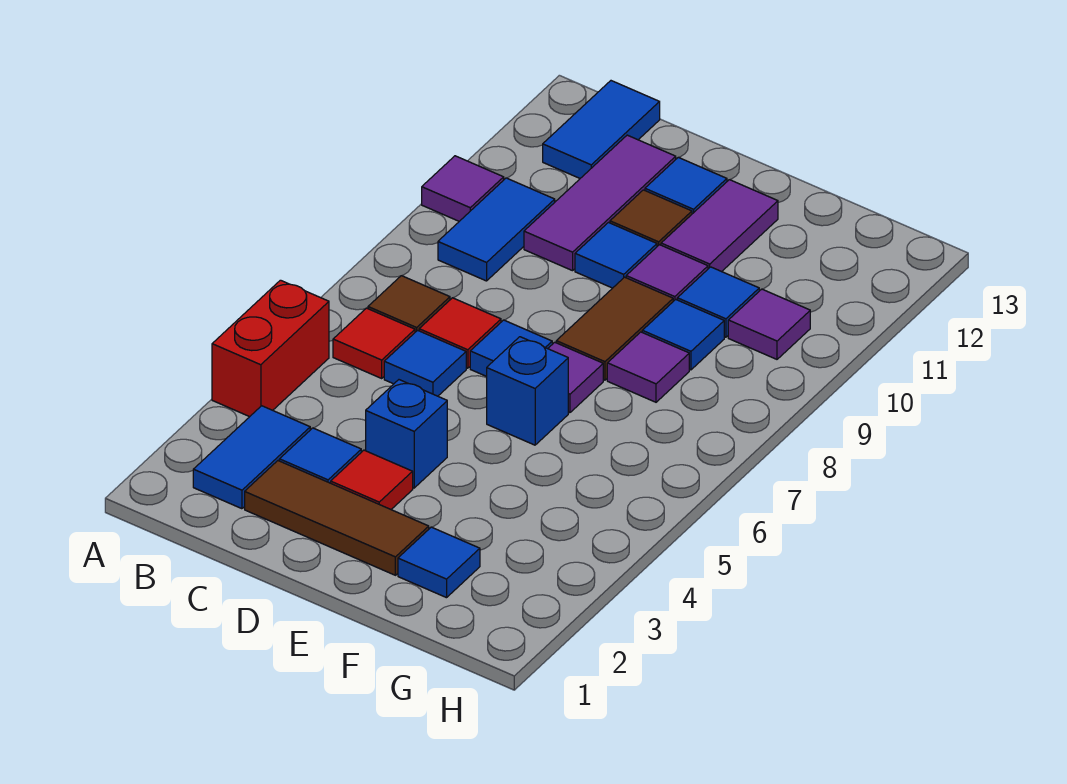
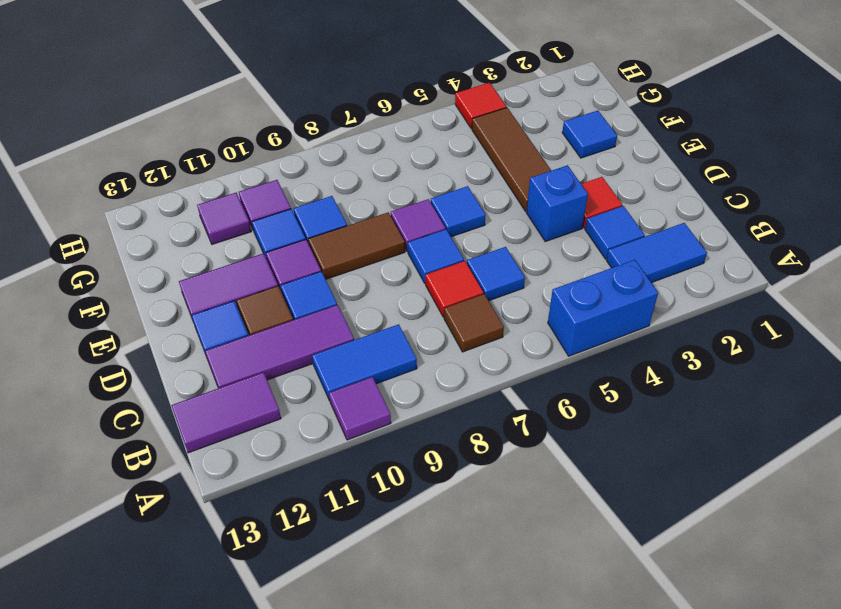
red brick A4:A5 level 1 -> blue brick A4:A5 level 1
red tile B6 level 1 -> red tile H4 level 1
blue tile B12:B13 level 1 -> purple tile B12:B13 level 1
brown tile C2:E2 level 1 -> brown tile E4:G4 level 1
blue brick E6 level 1 -> blue tile E6 level 1
purple tile F8 level 1 -> purple tile G11 level 1

